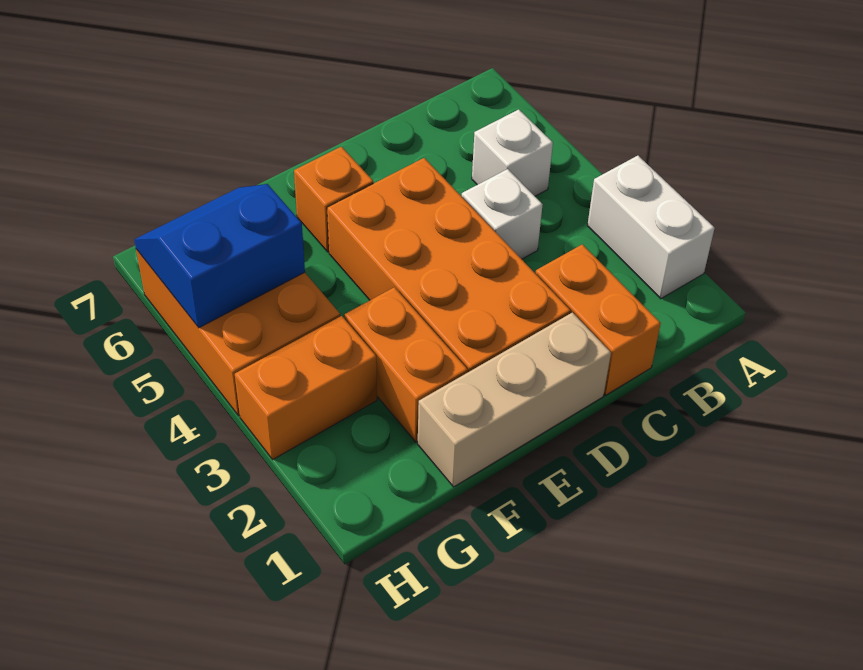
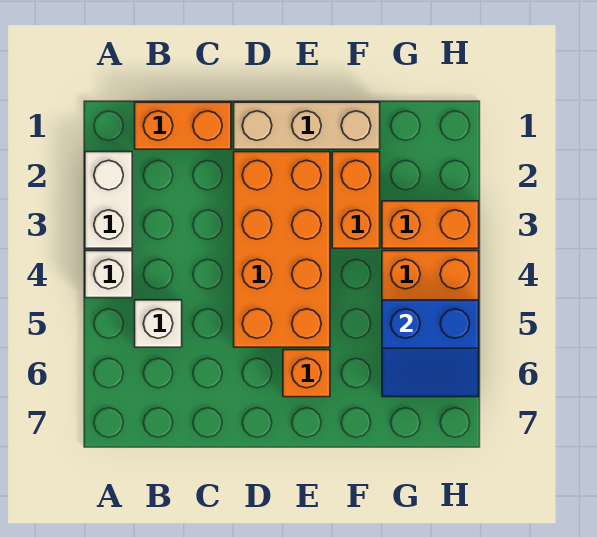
orange brick C1:C2 level 1 -> orange brick B1:C1 level 1
white brick C4 level 1 -> white brick A4 level 1

